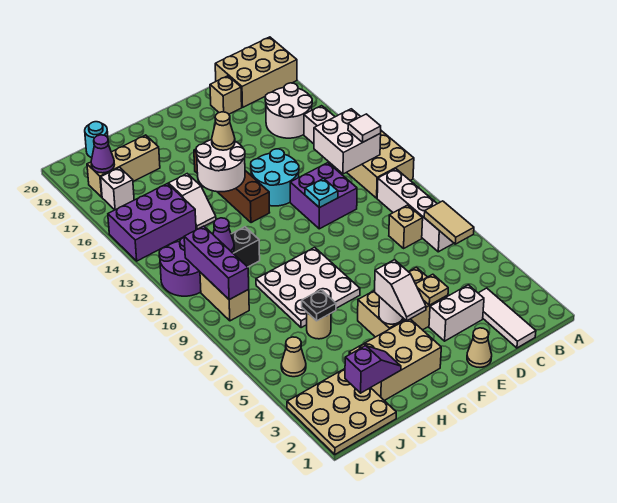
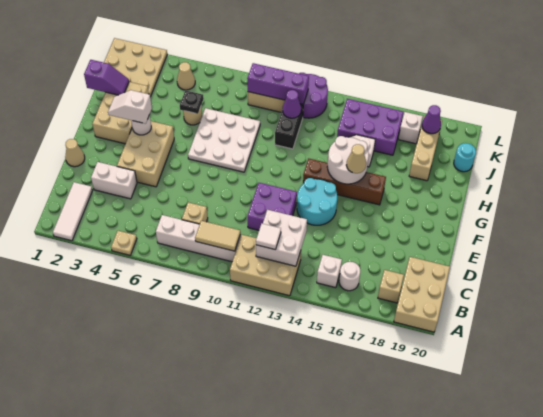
tan tile B6:B7 level 2 -> tan tile B9:B10 level 2
white round brick B16:C17 level 1 -> white round brick B16 level 1
white tile C1:C3 level 1 -> white tile A2:C2 level 1
white brick D3:E3 level 1 -> white brick D3:D4 level 1
tan brick D19 level 1 -> tan brick B18 level 1
tan plate E4 level 2 -> tan plate A5 level 1
cyan plate E11 level 2 -> none
purple slope I2:J2 level 2 top J -> purple slope I1:I2 level 2 top 1
purple brick J14:L15 level 1 -> purple brick J14:K16 level 1

